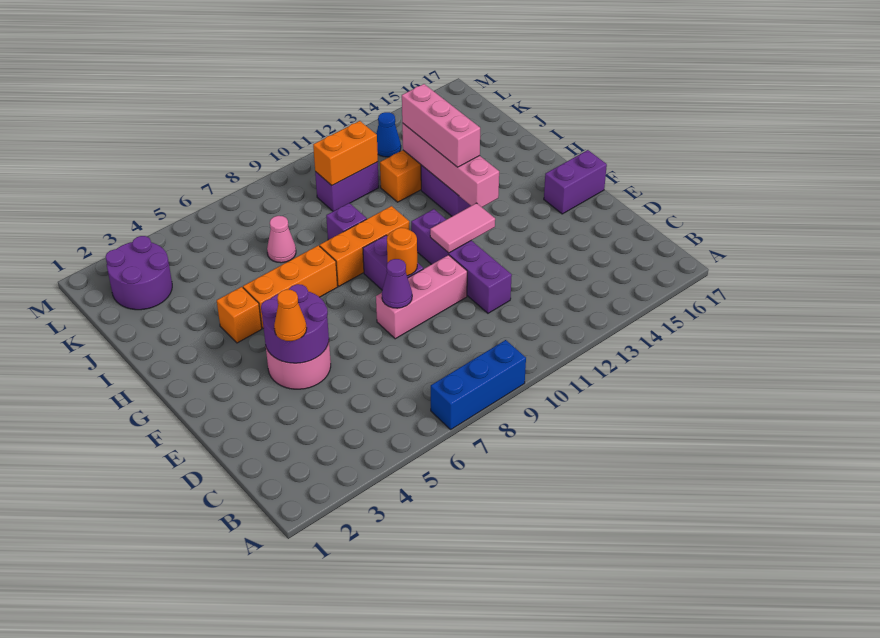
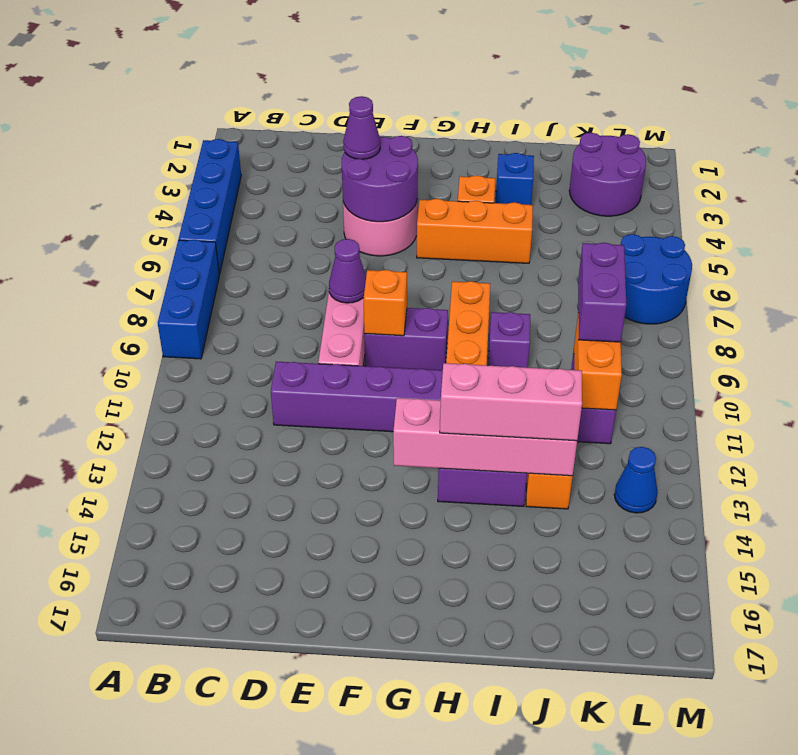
none -> blue brick A3:A6 level 1
orange cone E4 level 3 -> purple cone E4 level 3
orange round brick F9 level 2 -> orange brick F9 level 2
pink tile F11:F12 level 2 -> none
purple brick F16:F17 level 1 -> purple brick K9:K10 level 3
orange brick H5:H7 level 1 -> orange brick G5:I5 level 1
none -> blue brick I3 level 1
pink cone J7 level 1 -> none
none -> blue round brick L6:M7 level 1

